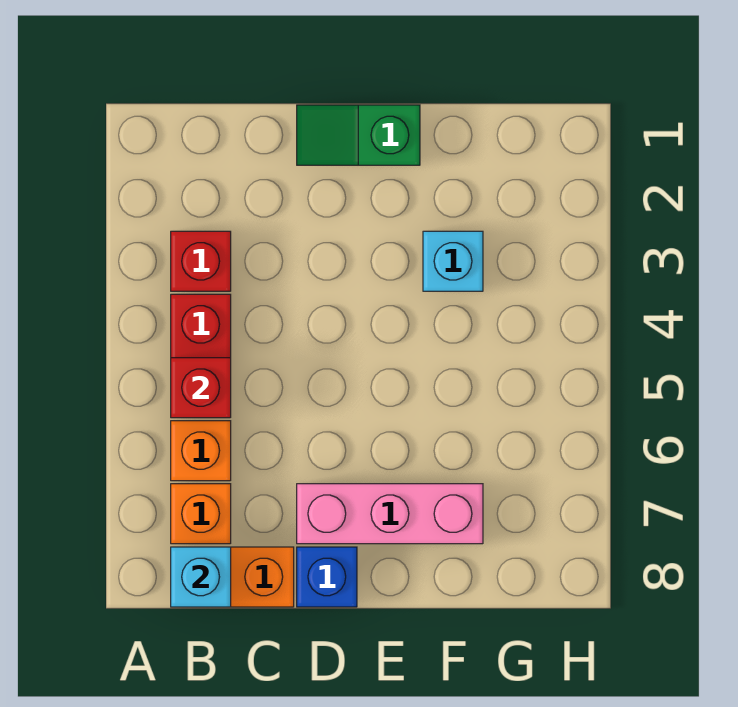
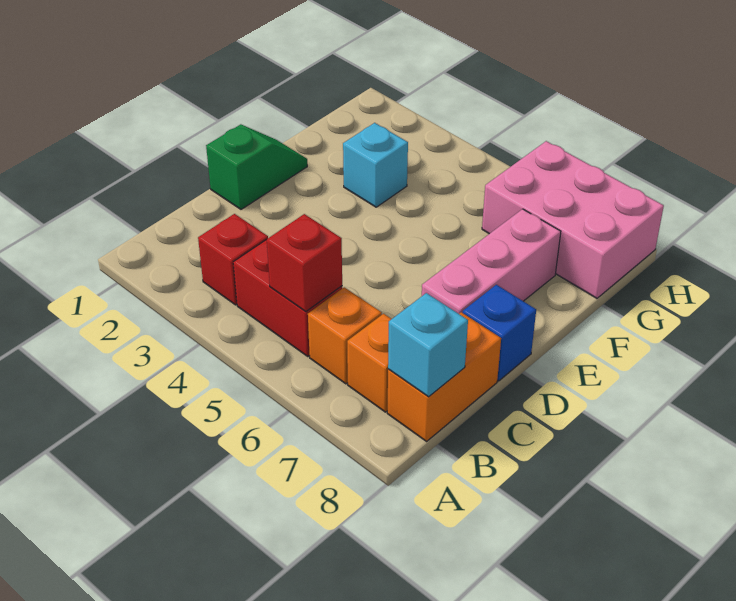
green slope D1:E1 level 1 top E -> green slope D1:E1 level 1 top D
none -> pink brick G6:H8 level 1

